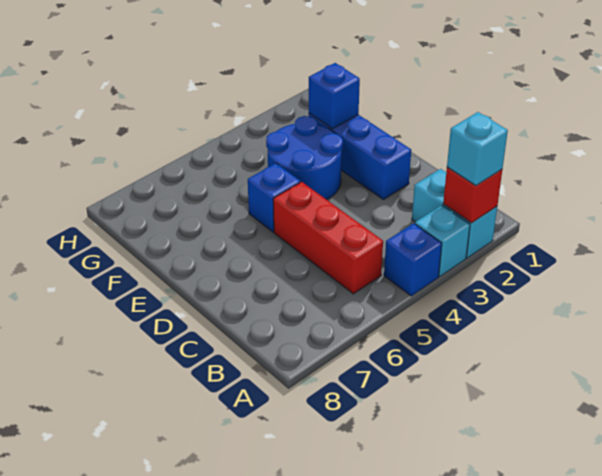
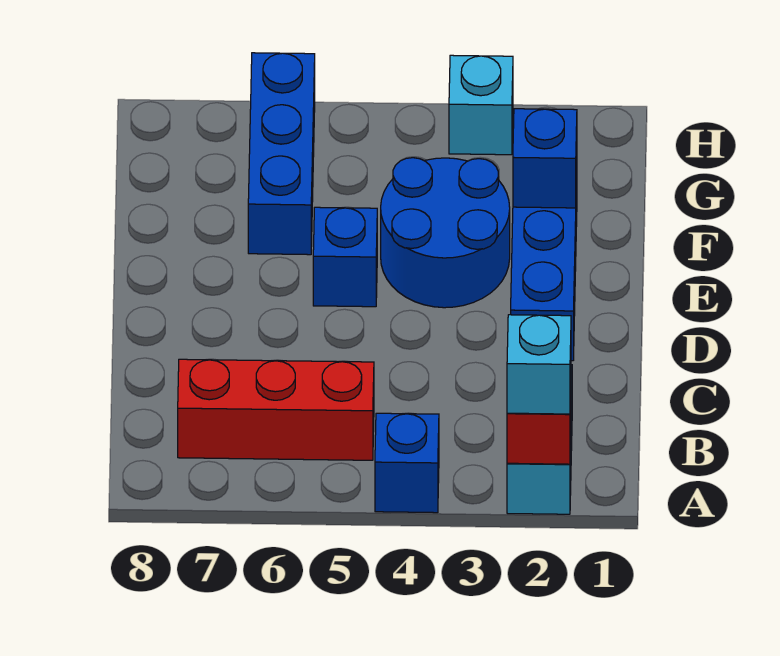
cyan brick A3 level 1 -> cyan brick H3 level 1
red brick B5:D5 level 1 -> red brick B5:B7 level 1
none -> blue brick F6:H6 level 1

